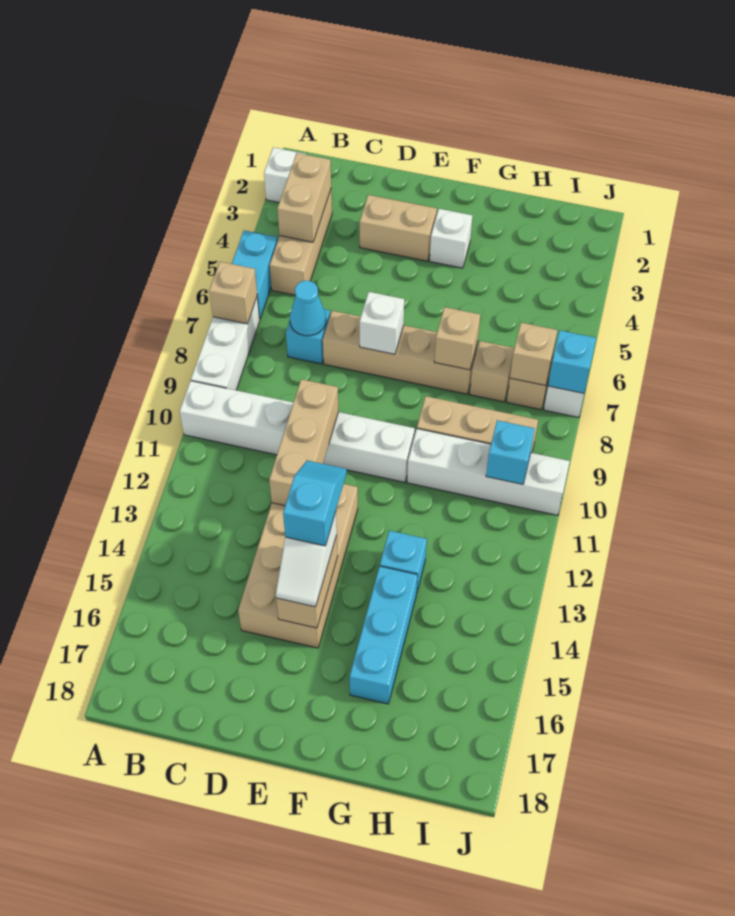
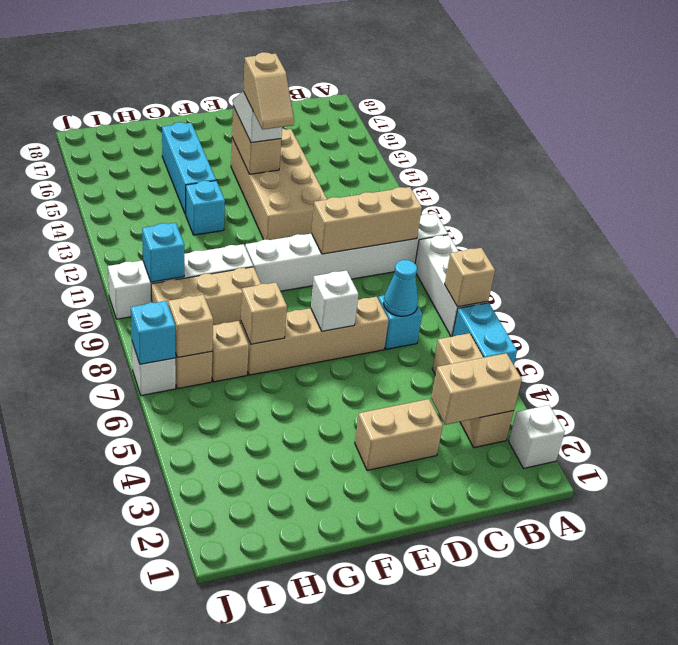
tan brick B3:B4 level 2 -> tan brick B3:C3 level 2
tan brick D10:D12 level 2 -> tan brick B10:D10 level 2
cyan slope E13:E14 level 4 top 14 -> tan slope E13:E14 level 4 top 14
white brick F3 level 1 -> none

